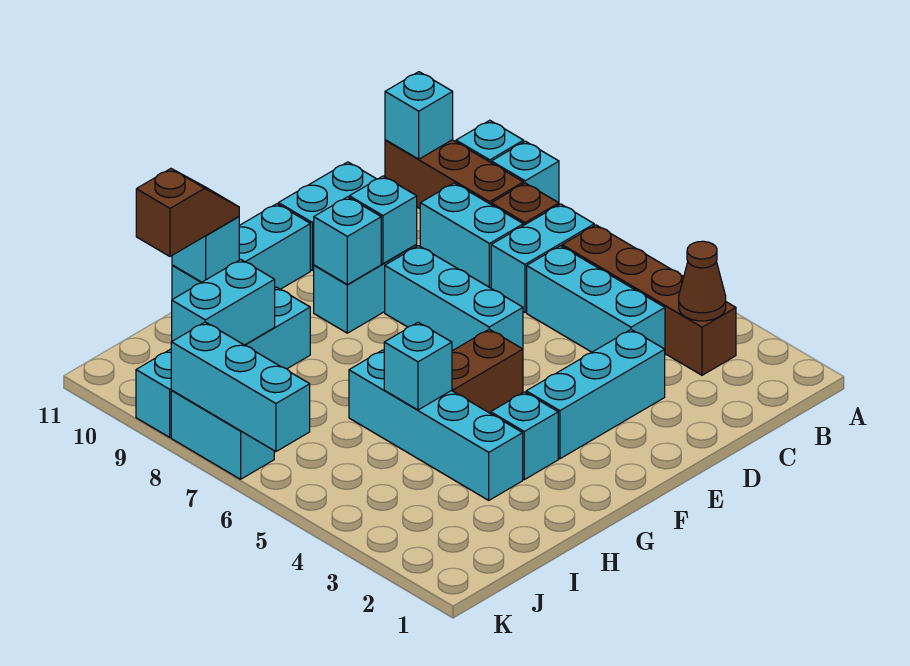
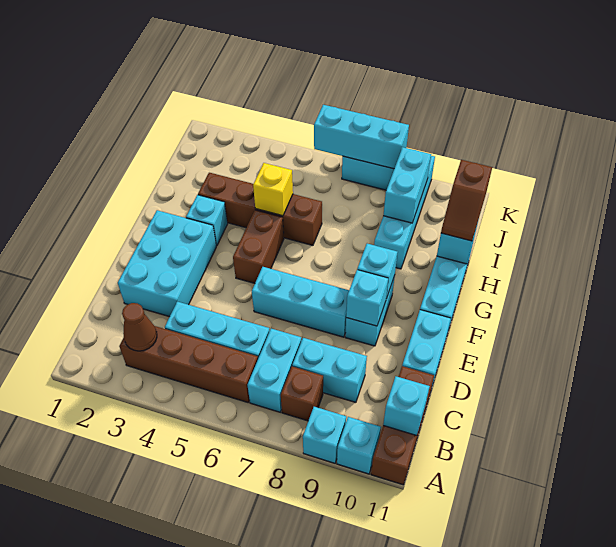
brown brick B9:B11 level 1 -> brown brick A11:C11 level 1
cyan brick D3:F3 level 1 -> cyan brick D2:F3 level 1
cyan brick H3:H6 level 1 -> brown brick H3:H6 level 1
cyan brick H5 level 2 -> yellow brick H5 level 2

